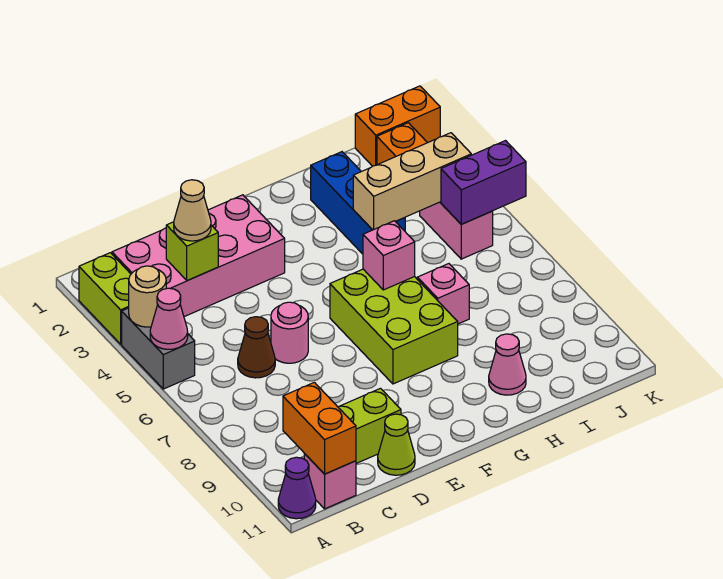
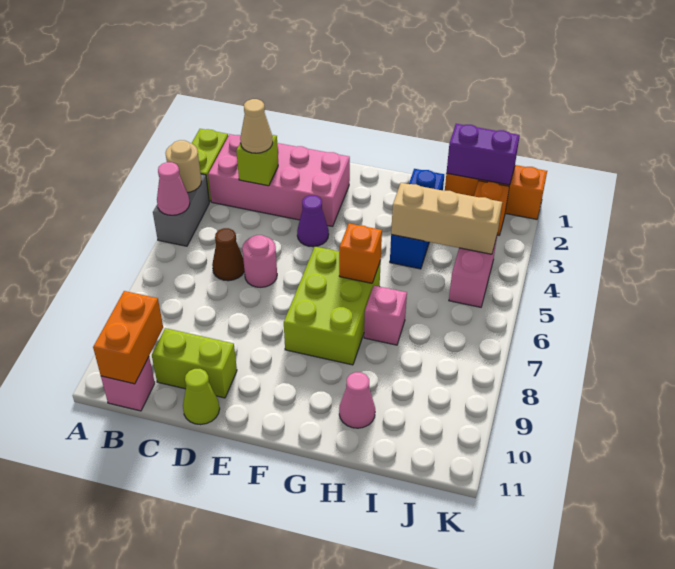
purple cone A11 level 1 -> purple cone E4 level 1
pink brick G6 level 2 -> orange brick G6 level 2
orange brick J1:K1 level 1 -> orange brick I1:K1 level 1
purple brick J5:K5 level 2 -> purple brick I1:J1 level 2

